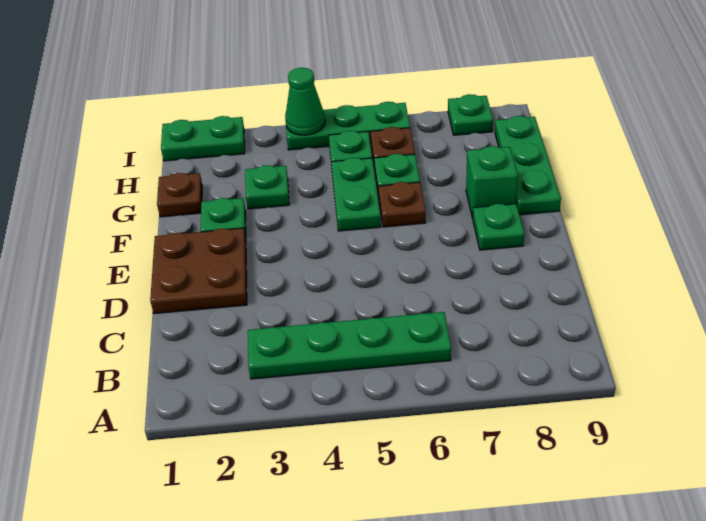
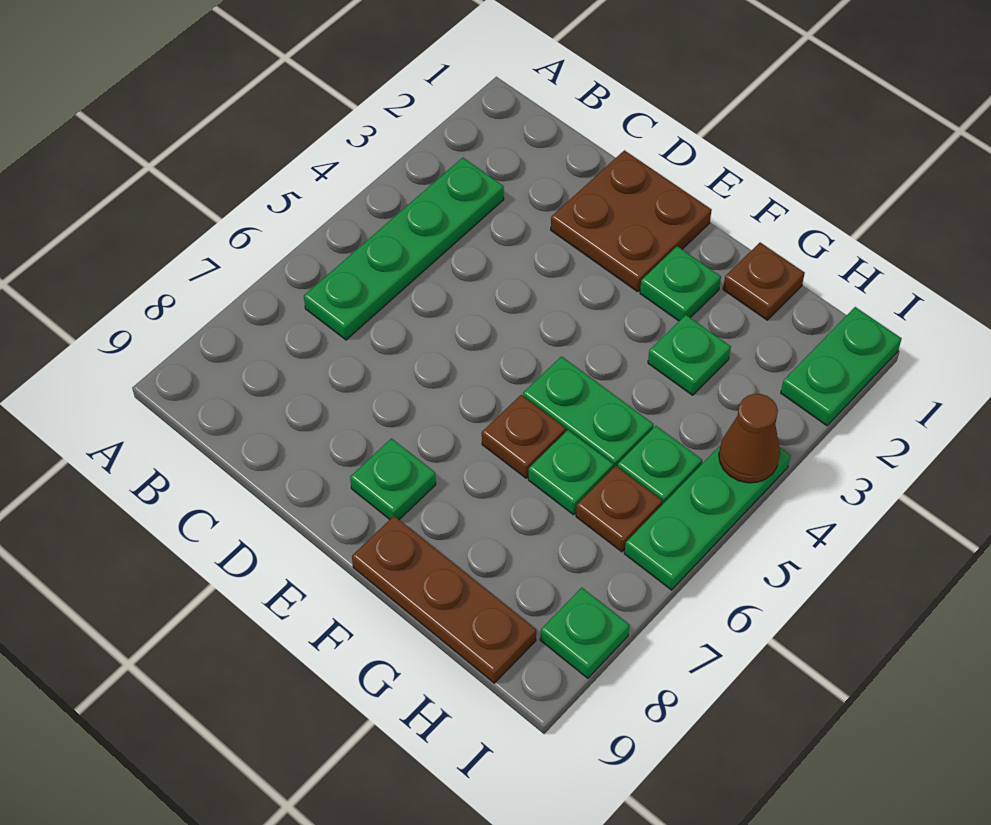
green brick F8 level 1 -> none
green plate F9:H9 level 1 -> brown plate F9:H9 level 1
green cone I4 level 2 -> brown cone I4 level 2

